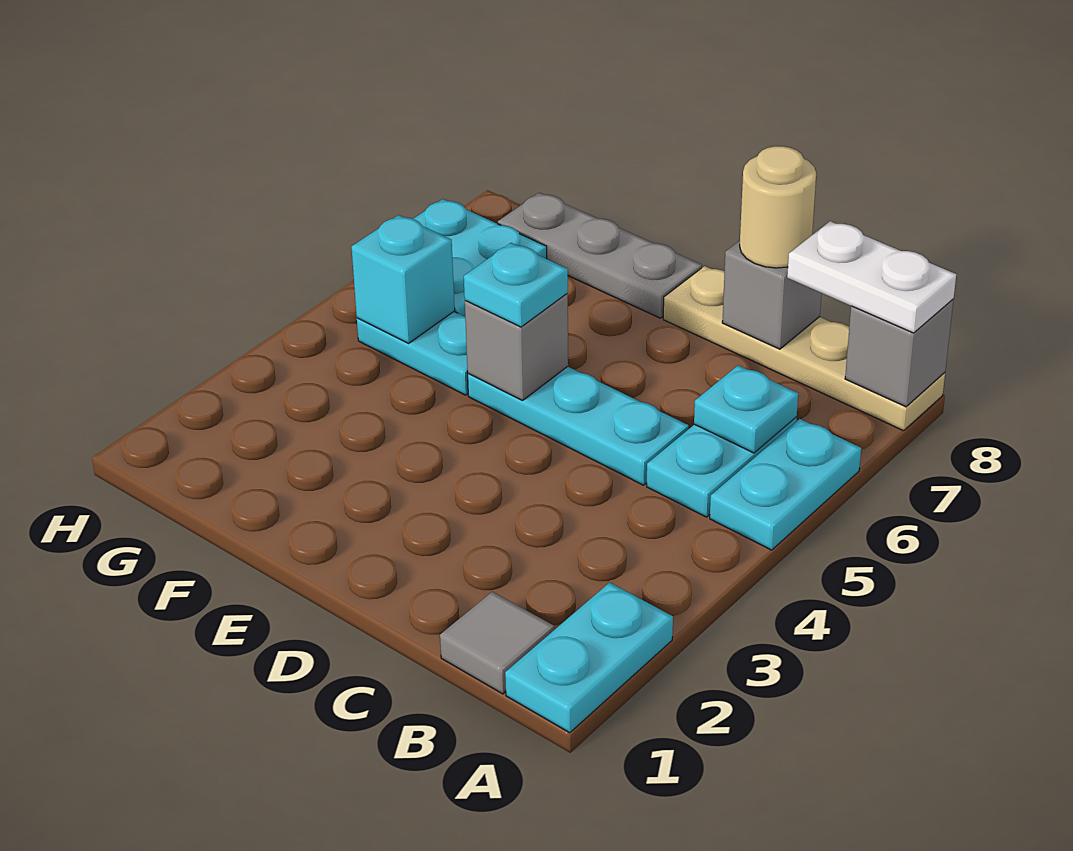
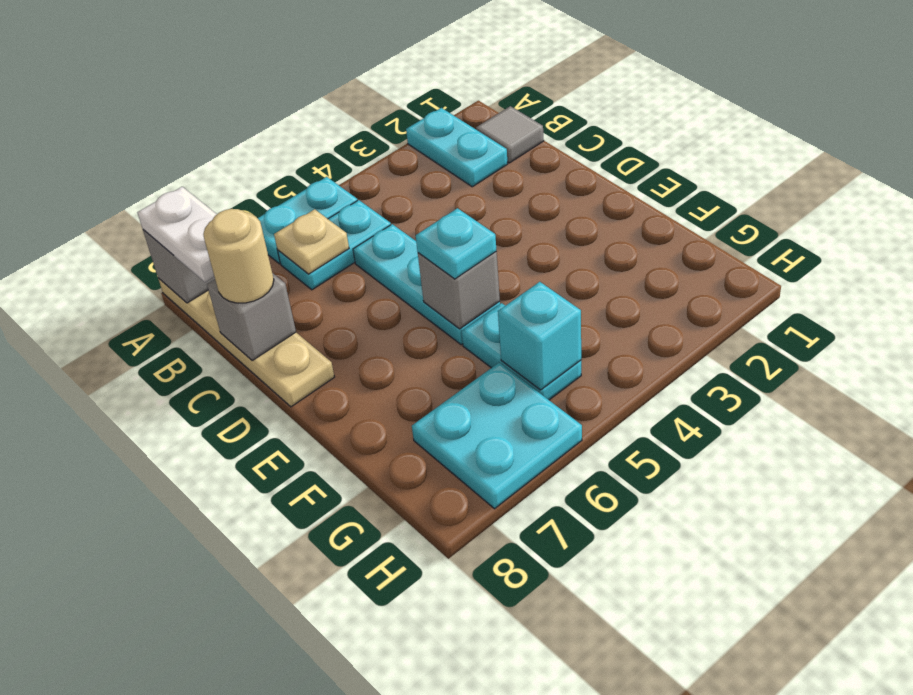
cyan plate A1:A2 level 1 -> cyan plate A2:B2 level 1
cyan plate B6 level 2 -> tan plate B6 level 2
grey plate E8:G8 level 1 -> none

